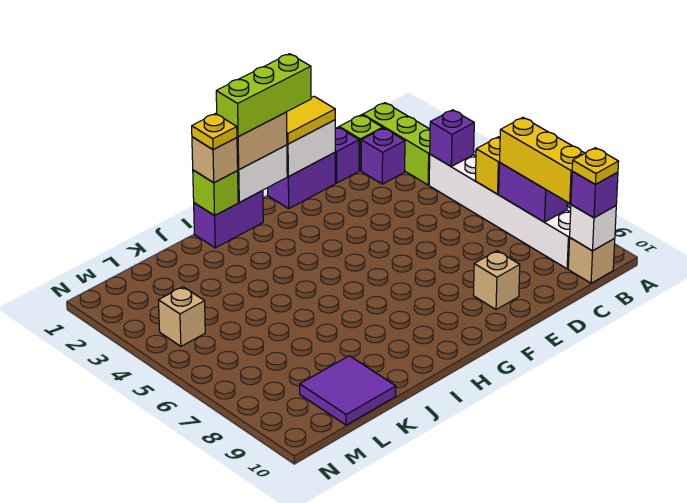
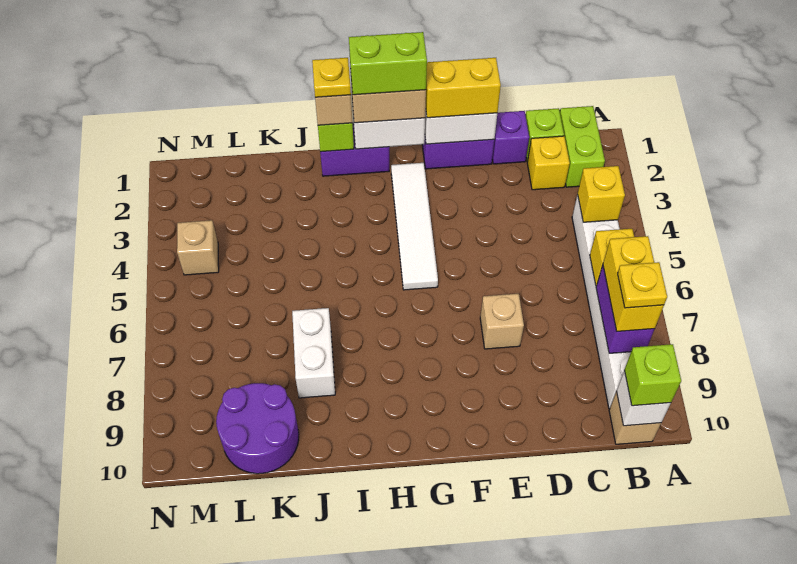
lime brick B1:B3 level 1 -> lime brick B1:B2 level 1
purple brick B4 level 2 -> yellow brick B4 level 2
yellow brick B7:B9 level 3 -> yellow brick B7:B8 level 3
purple brick B10 level 3 -> lime brick B10 level 3
yellow plate B10 level 4 -> yellow plate B8 level 4
purple brick C2 level 1 -> yellow brick C2 level 1
yellow tile E1:F1 level 3 -> yellow brick E1:F1 level 3
tan brick E9 level 1 -> tan brick E7 level 1
lime brick F1:H1 level 4 -> lime brick G1:H1 level 4
none -> white tile G2:G5 level 1
none -> white brick J7:J8 level 1
purple tile K9:L10 level 1 -> purple round brick K9:L10 level 1

